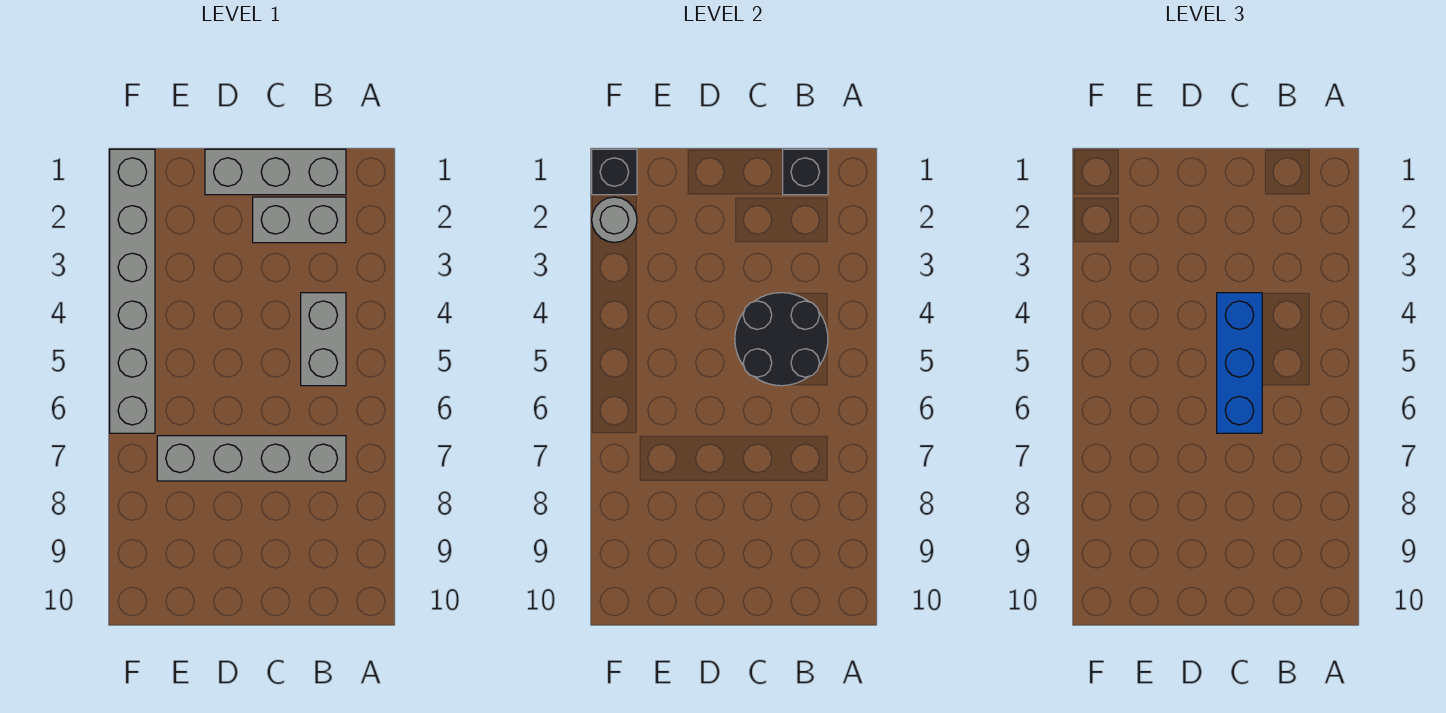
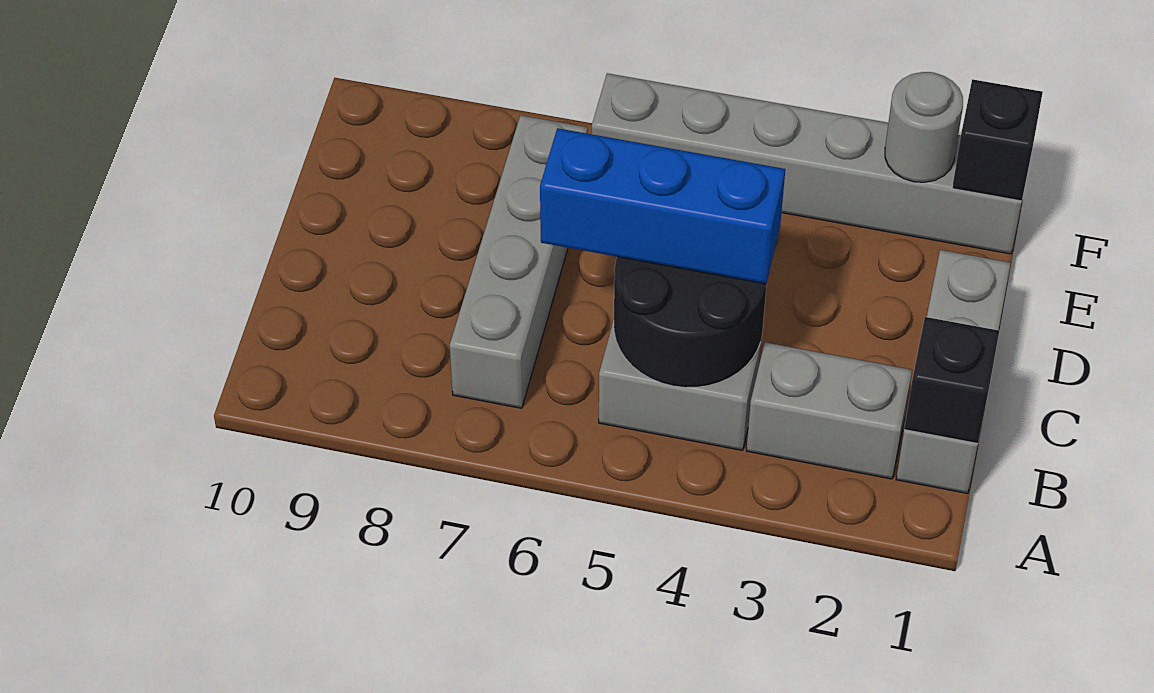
grey brick B2:C2 level 1 -> grey brick B2:B3 level 1

